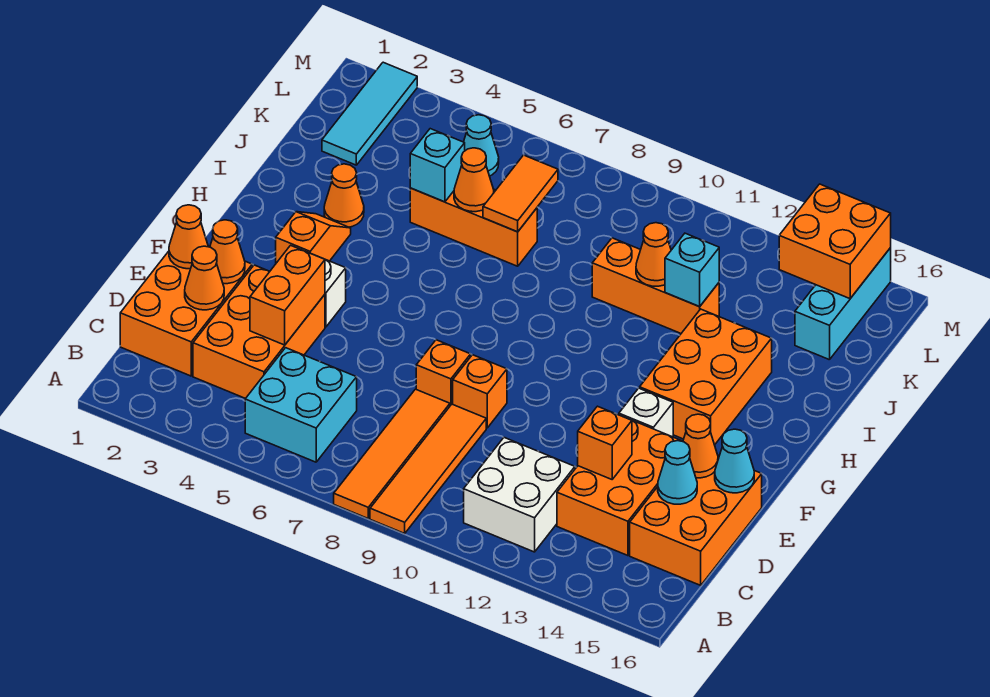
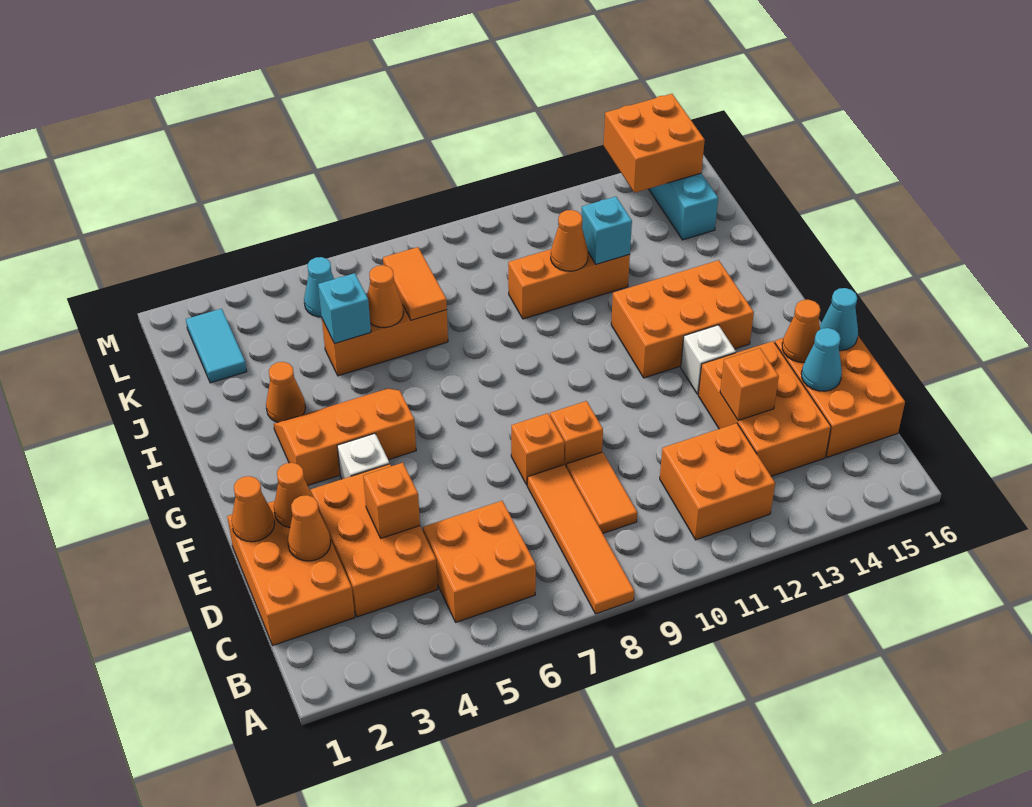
orange tile A9:D9 level 1 -> orange tile C9:D9 level 1
cyan brick B5:C6 level 1 -> orange brick B5:C6 level 1
white brick B11:C12 level 1 -> orange brick B11:C12 level 1
orange brick D4:E4 level 2 -> orange brick D4 level 2
orange slope G3:H3 level 1 top G -> orange slope G3:H5 level 1 top G
orange brick G13:I14 level 1 -> orange brick G12:H14 level 1
cyan tile K2:M2 level 1 -> cyan tile K2:L2 level 1

